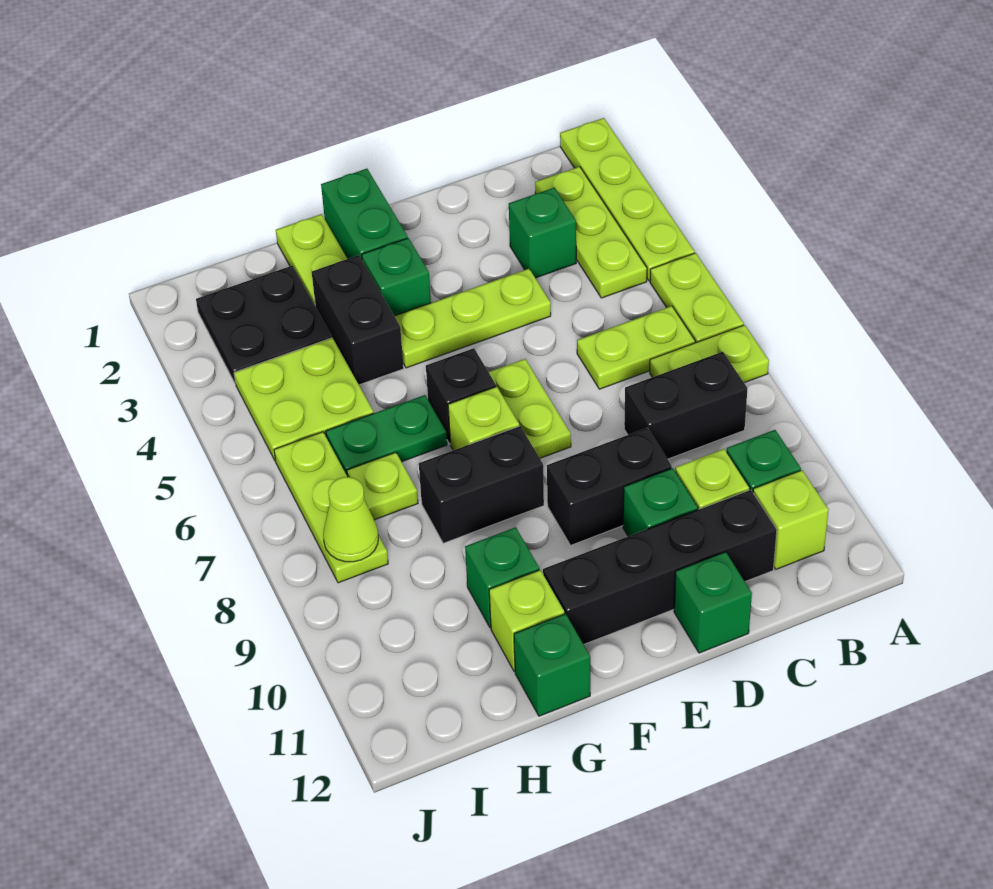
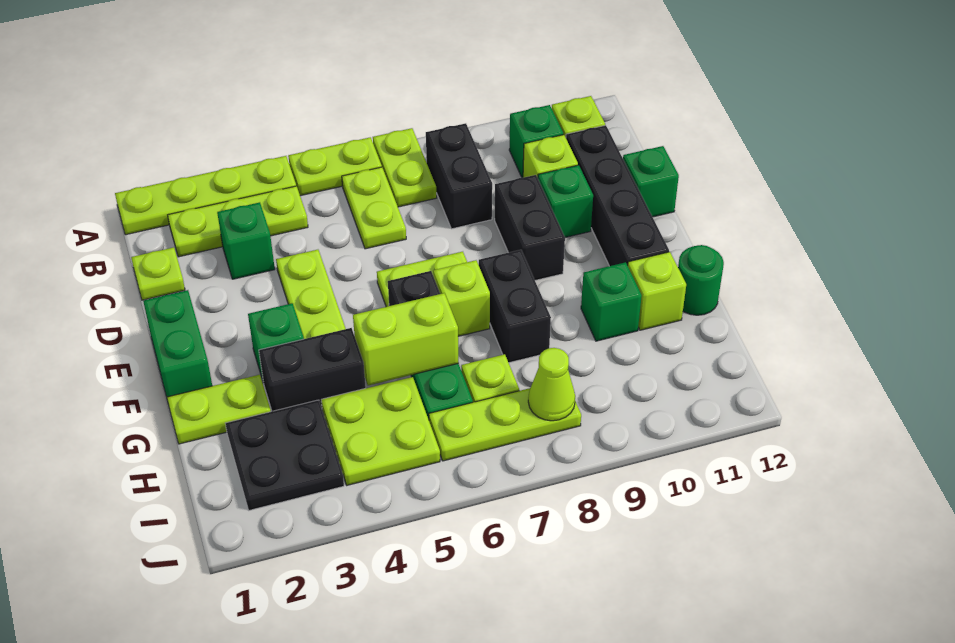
none -> lime plate C1 level 1
green brick F1:F2 level 1 -> green brick E1:F1 level 1
none -> lime brick G5:G6 level 2
green brick G12 level 1 -> green round brick G12 level 1

